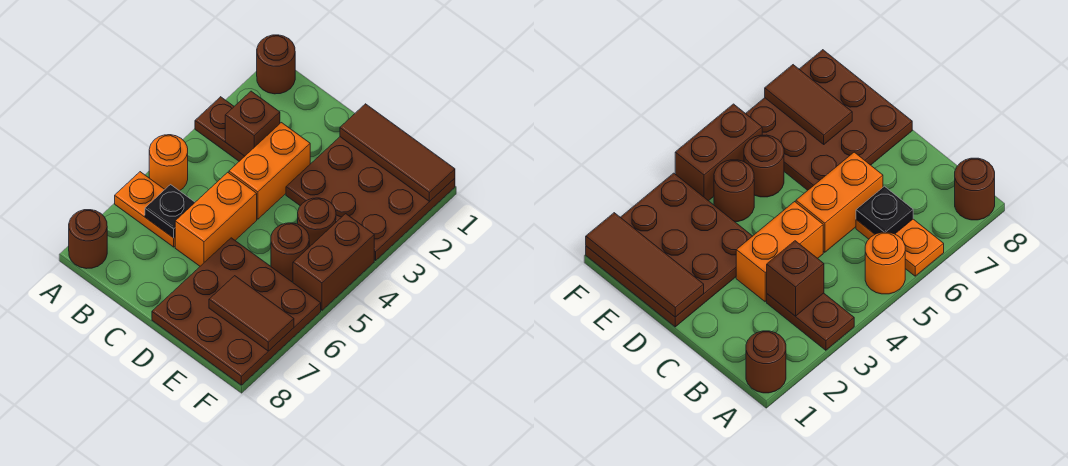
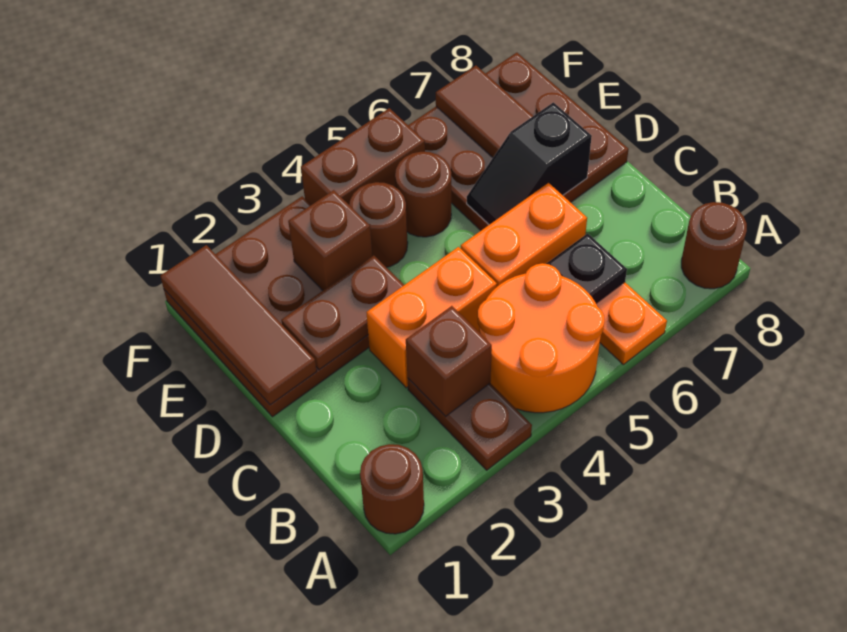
orange round brick A5 level 1 -> orange round brick A4:B5 level 1
none -> brown plate D2:D3 level 2
none -> black slope D6:D7 level 2 top 7
none -> brown brick E3 level 2

